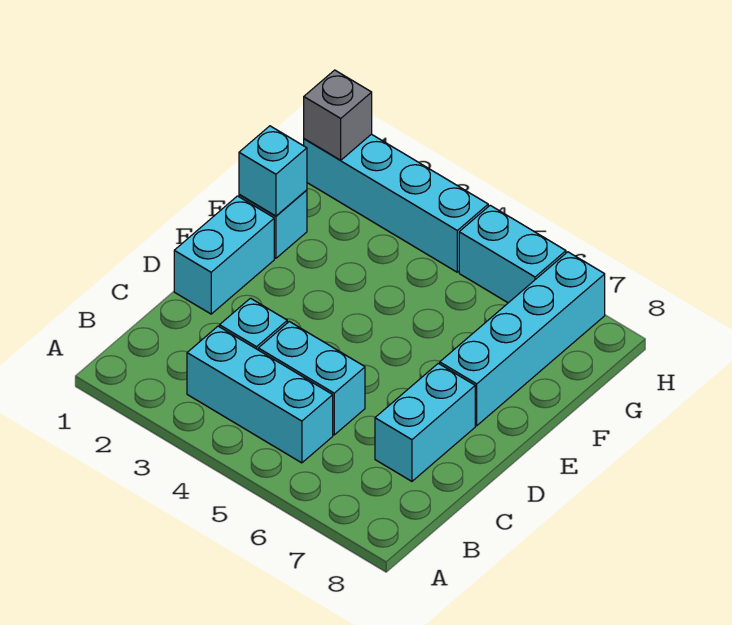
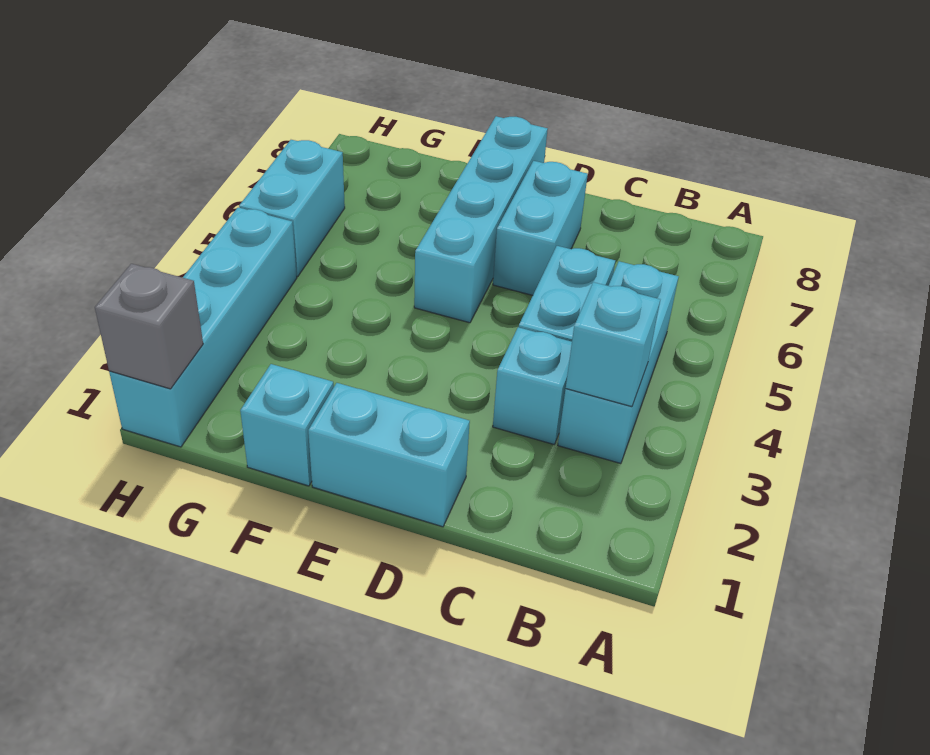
cyan brick C7:D7 level 1 -> cyan brick D6:D7 level 1
cyan brick E7:H7 level 1 -> cyan brick E5:E8 level 1
cyan brick F1 level 2 -> cyan brick B3 level 2

